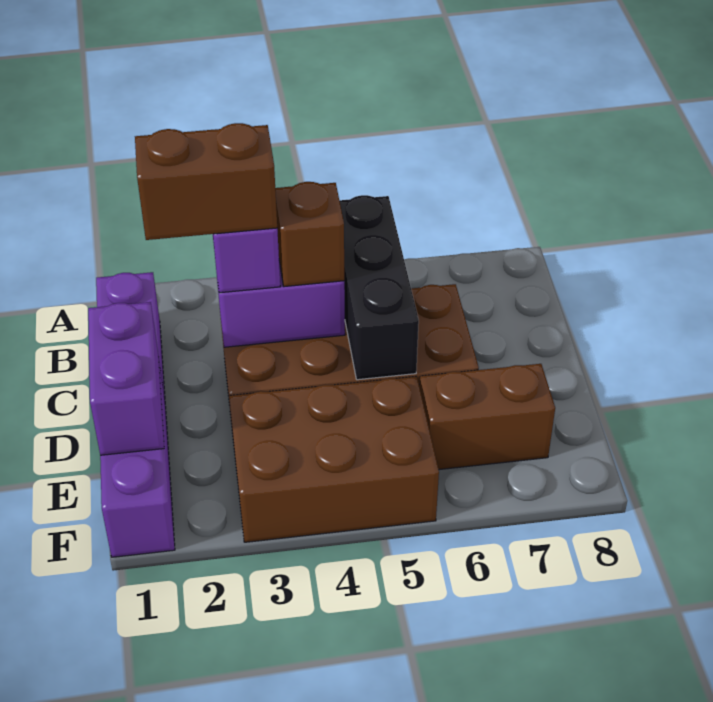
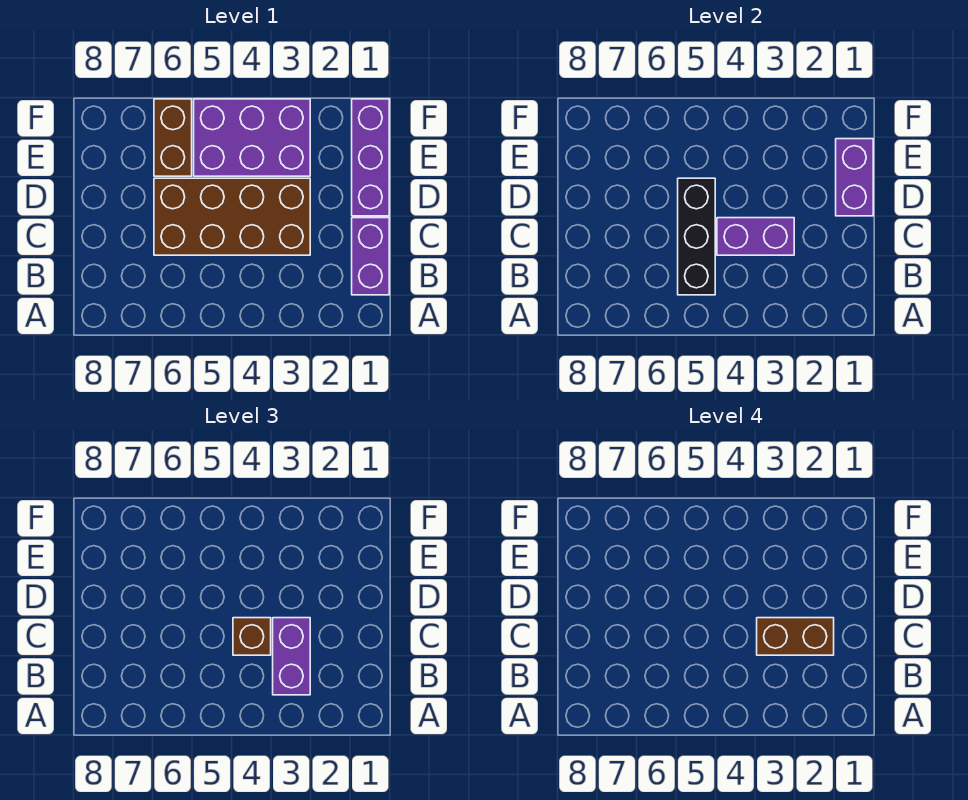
brown brick E3:F5 level 1 -> purple brick E3:F5 level 1
brown brick E6:E7 level 1 -> brown brick E6:F6 level 1

